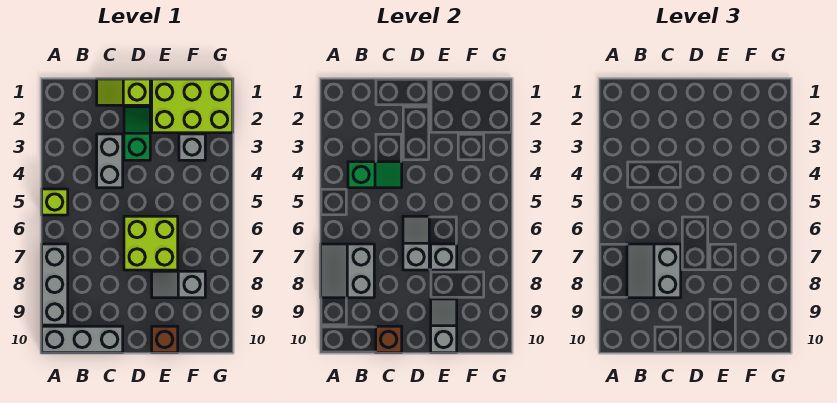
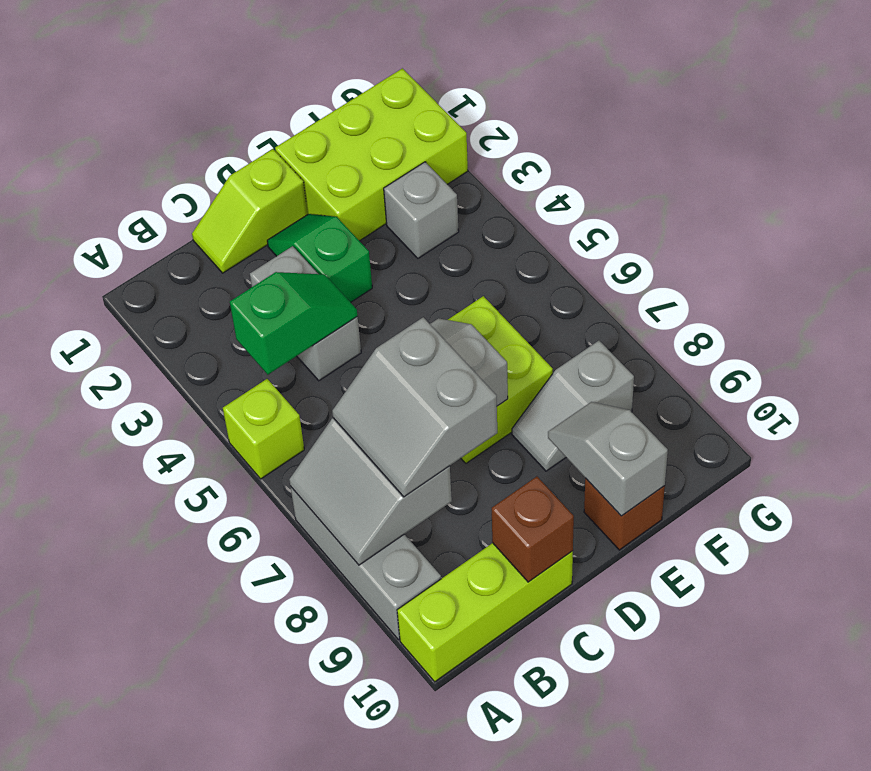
grey brick A10:C10 level 1 -> lime brick A10:C10 level 1
grey brick E7 level 2 -> none

